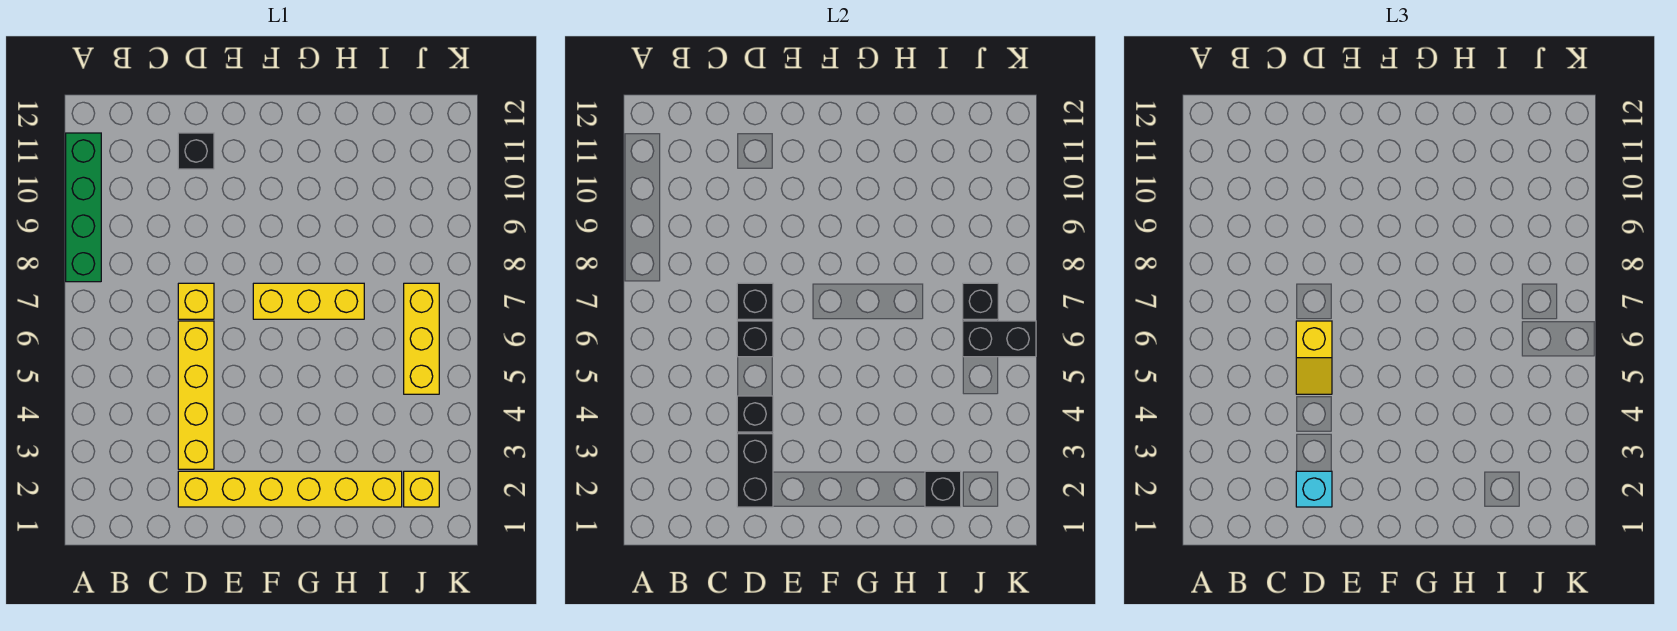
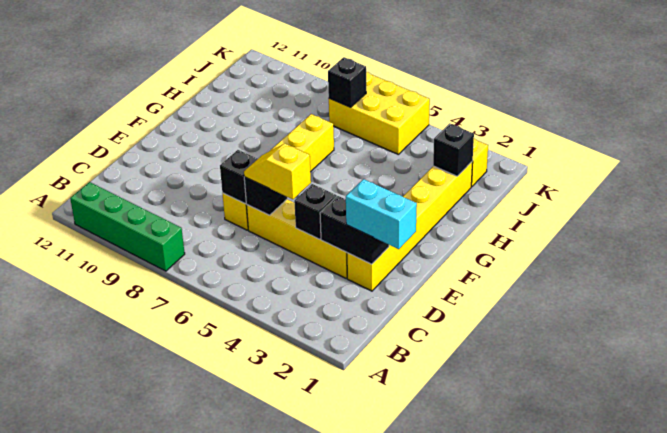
cyan brick D2 level 3 -> cyan brick D1:D2 level 3
yellow slope D5:D6 level 3 top 6 -> yellow slope D5:D6 level 3 top 5
black brick D11 level 1 -> none
yellow brick J5:J7 level 1 -> yellow brick J5:K7 level 1
black brick J6:K6 level 2 -> none

